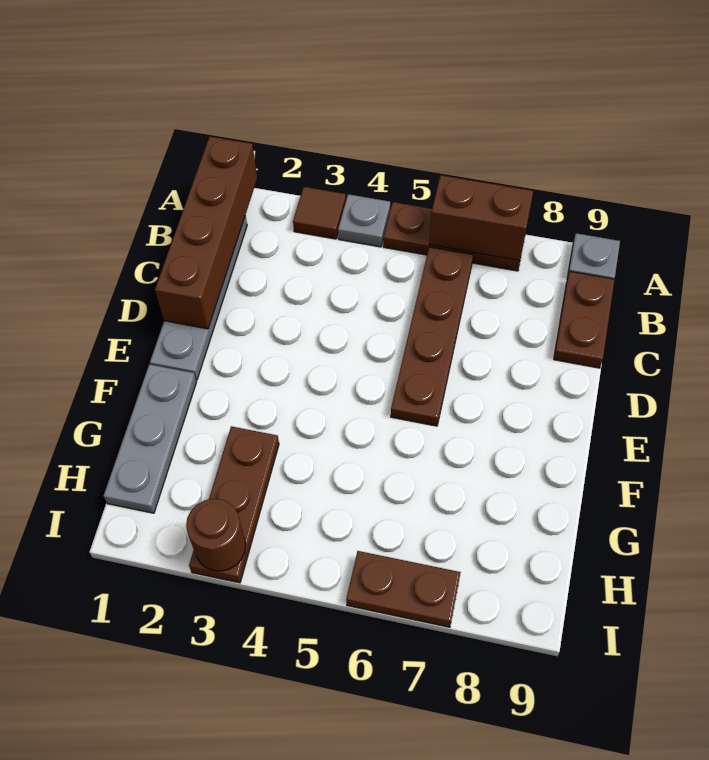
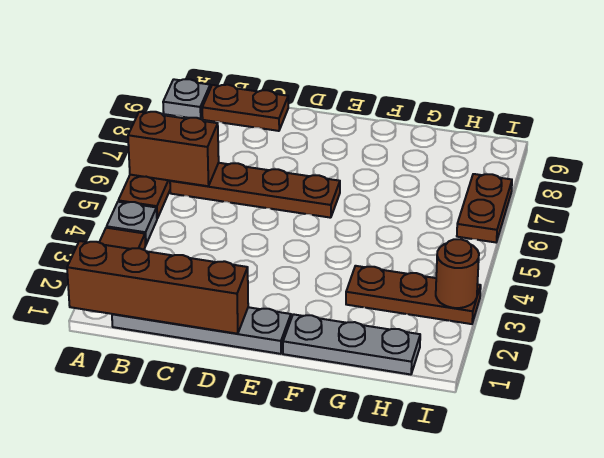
brown brick A6:A7 level 2 -> brown brick A6:B6 level 2

